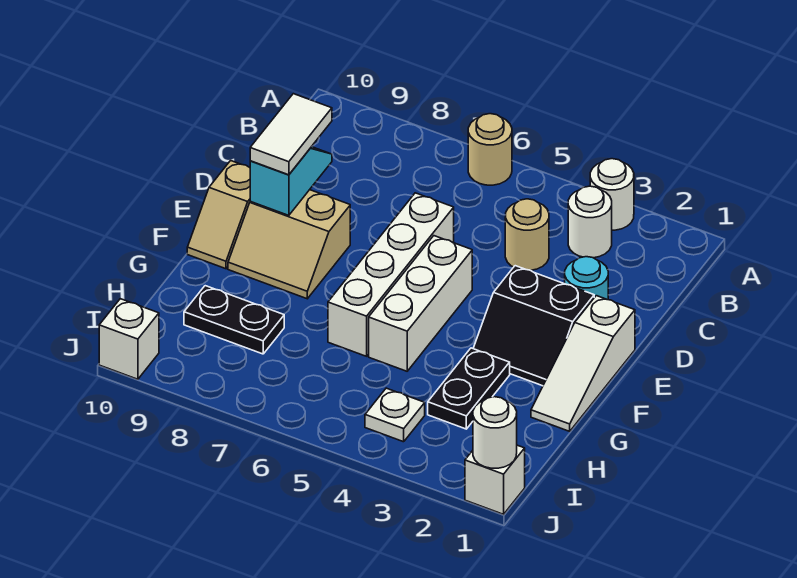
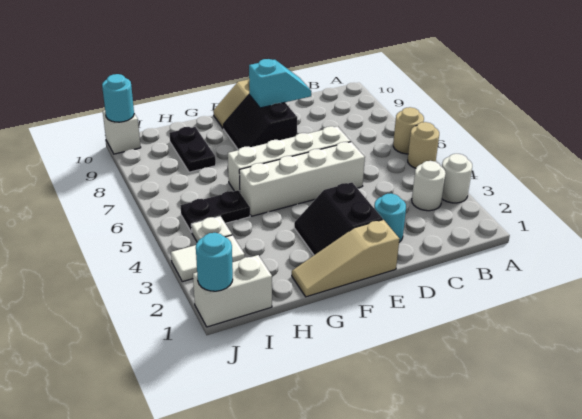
tan round brick C4 level 1 -> tan round brick A5 level 1
white tile D9:E9 level 3 -> white tile I3:J3 level 1
white slope E1:G1 level 1 top E -> tan slope E1:G1 level 1 top E
white brick E5:G5 level 1 -> white brick D5:G5 level 1
tan slope E8:F9 level 1 top E -> black slope E8:F9 level 1 top E
black plate G3:H3 level 1 -> black plate H5:I5 level 1
white brick J1 level 1 -> white brick I1:J1 level 1
white round brick J1 level 2 -> cyan round brick J1 level 2
none -> cyan round brick J10 level 2

